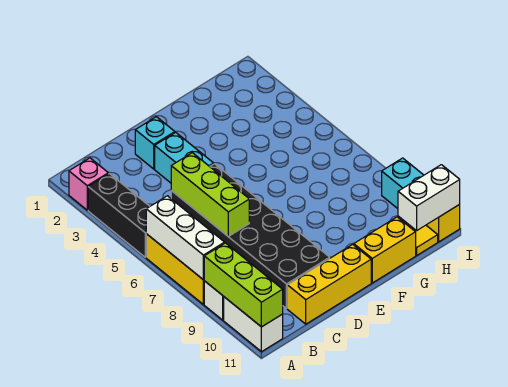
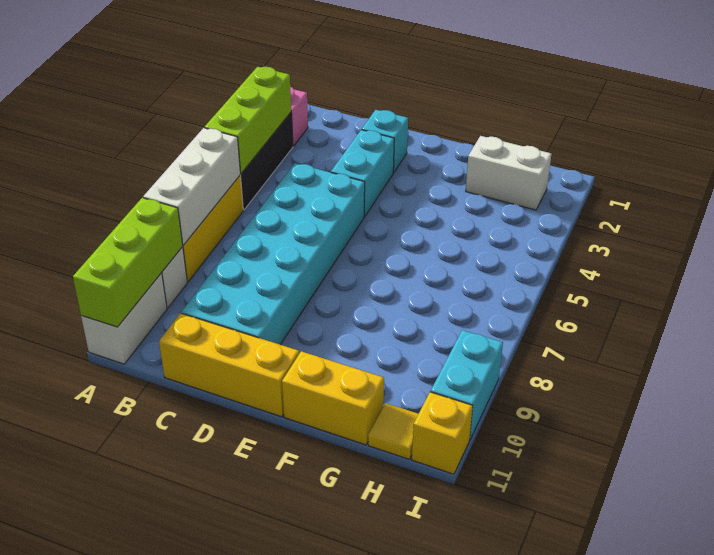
black brick C5:D10 level 1 -> cyan brick C5:D10 level 1
lime brick C5:C7 level 2 -> lime brick A3:A5 level 2
white brick H11:I11 level 2 -> white brick G2:H2 level 1

